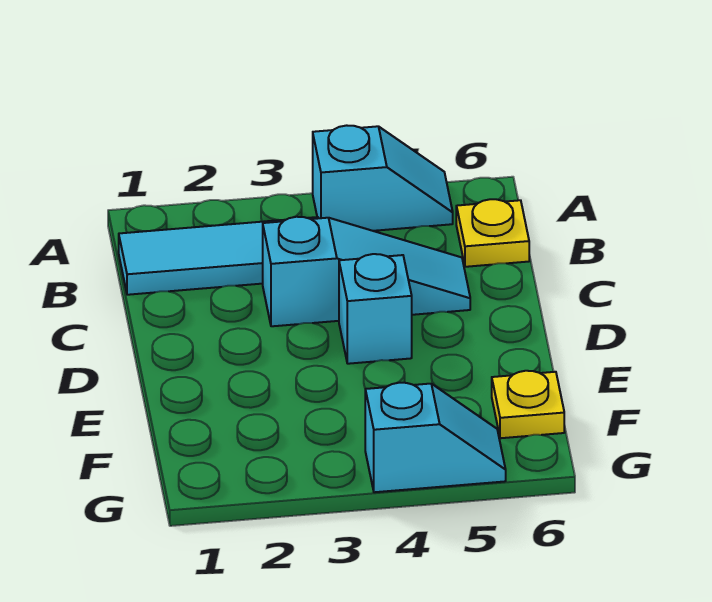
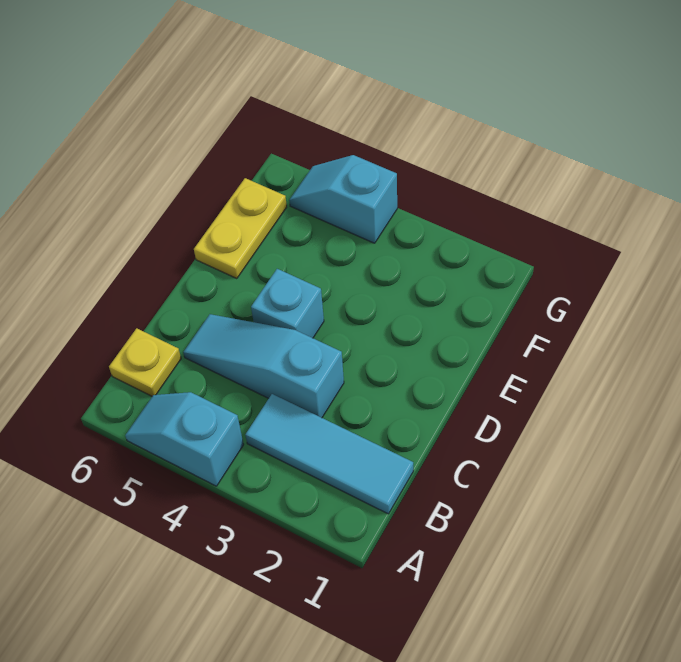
yellow plate F6 level 1 -> yellow plate E6:F6 level 1

